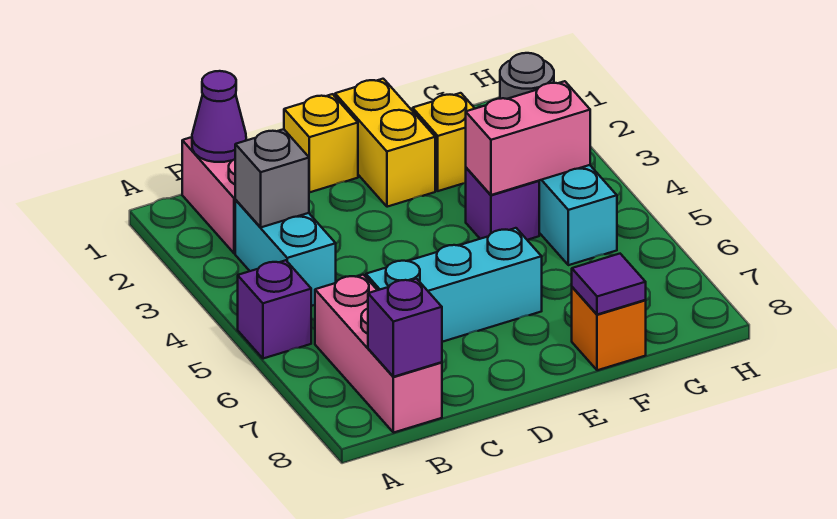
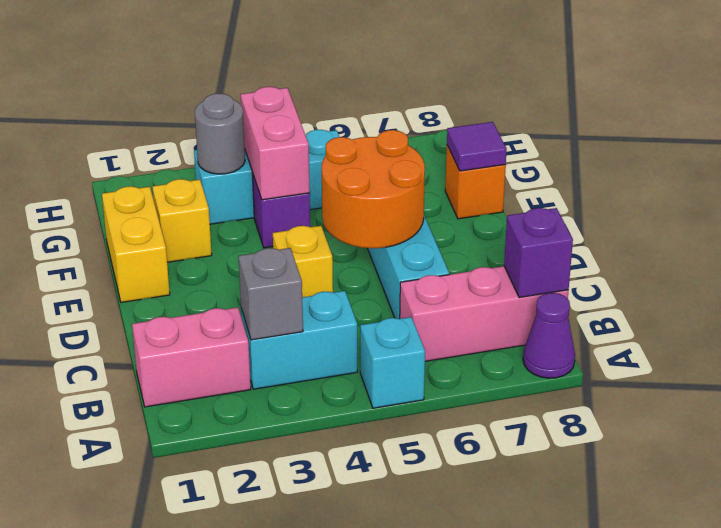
purple brick A5 level 1 -> cyan brick A5 level 1
purple cone B1 level 2 -> purple cone A8 level 1
yellow brick D1 level 1 -> yellow brick D4 level 1
none -> orange round brick D5:E6 level 2
yellow brick E1:E2 level 1 -> yellow brick E1:F1 level 1

